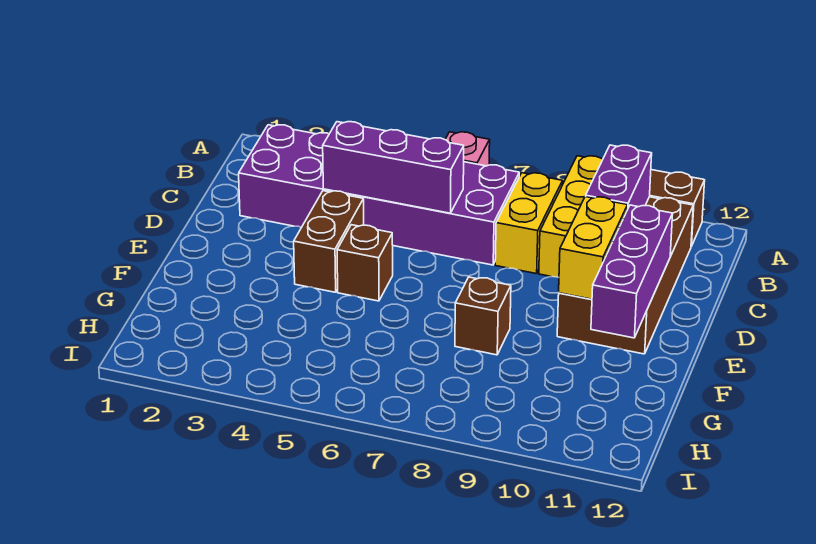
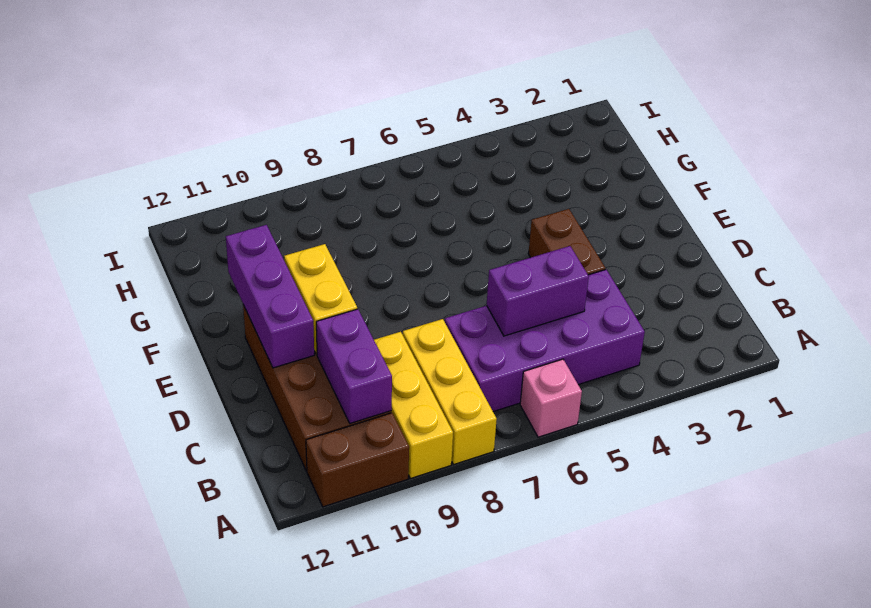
purple brick B2:C7 level 1 -> purple brick B4:C7 level 1
yellow brick B8:C8 level 1 -> yellow brick A8:C8 level 1
purple brick C4:C6 level 2 -> purple brick C5:C6 level 2
brown brick E5 level 1 -> none
brown brick F8 level 1 -> none

